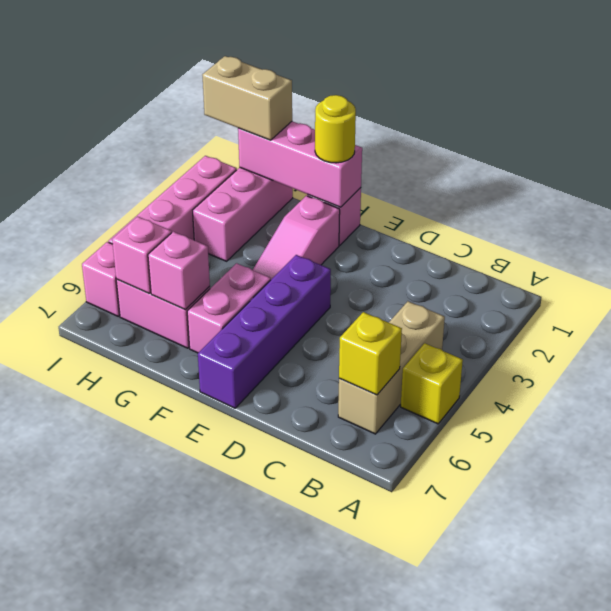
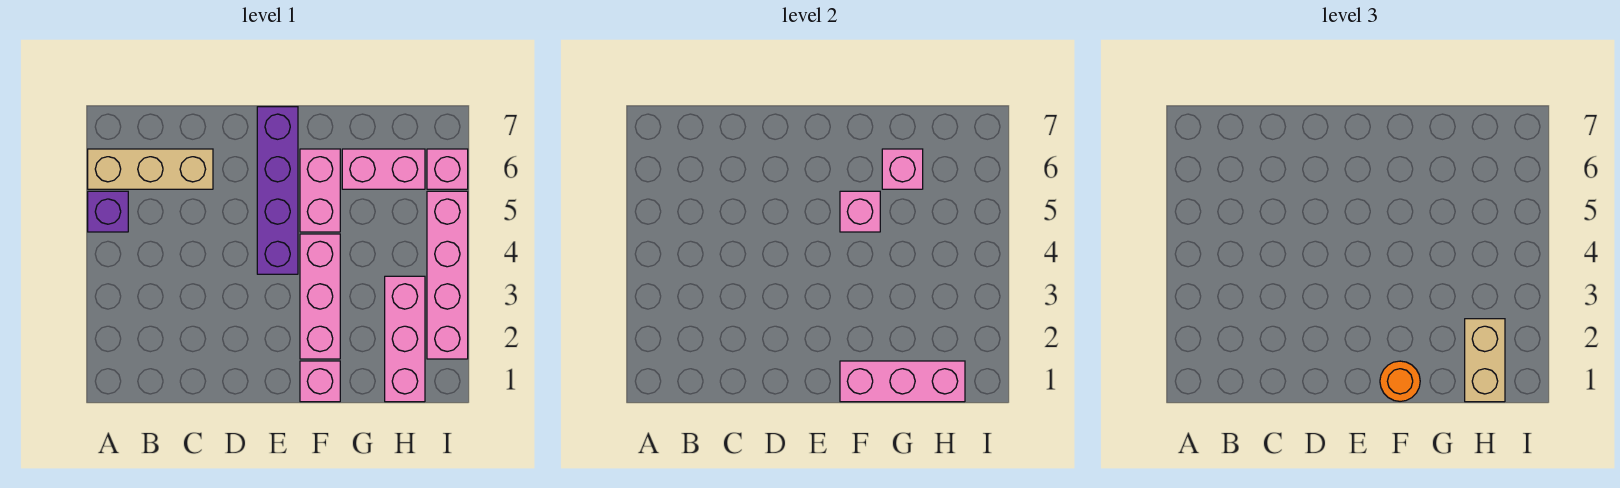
yellow brick A5 level 1 -> purple brick A5 level 1
tan brick B4:B6 level 1 -> tan brick A6:C6 level 1
yellow brick B6 level 2 -> none
yellow round brick F1 level 3 -> orange round brick F1 level 3
pink slope F2:F4 level 1 top 2 -> pink brick F2:F4 level 1
tan brick H1:I1 level 3 -> tan brick H1:H2 level 3
pink brick H6 level 2 -> pink brick F5 level 2

